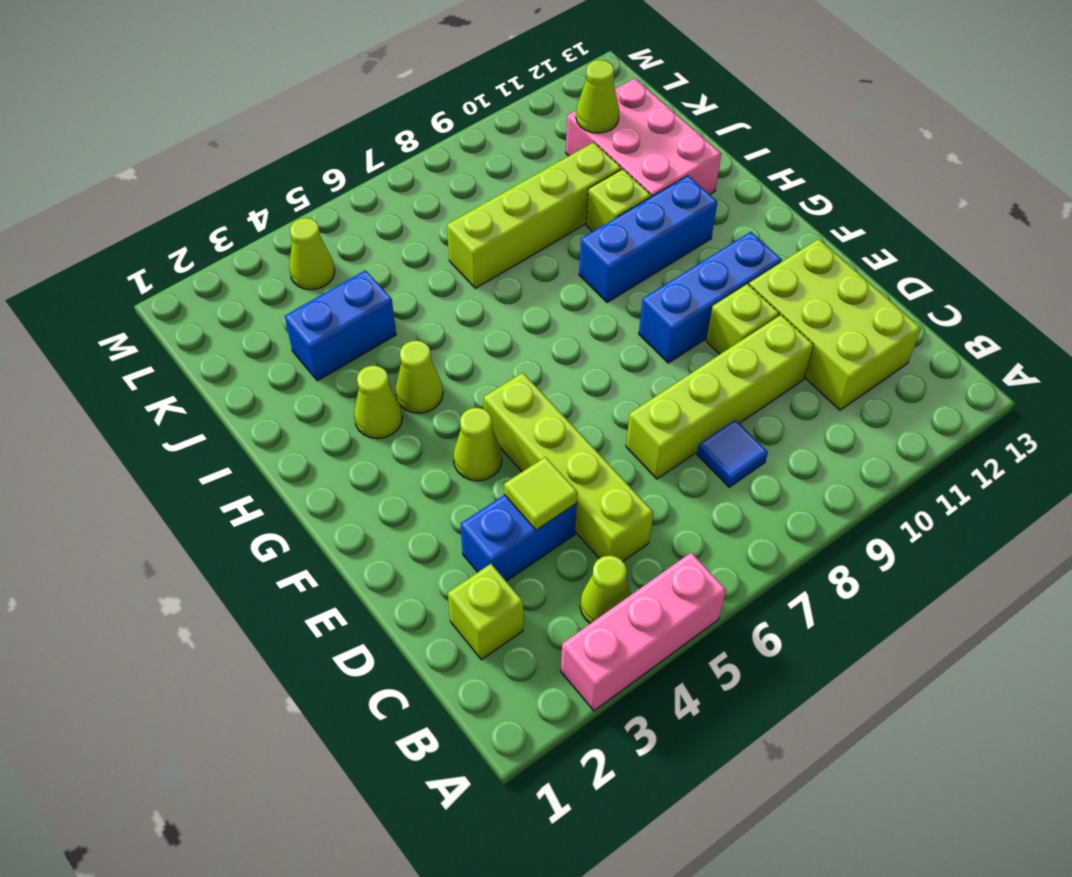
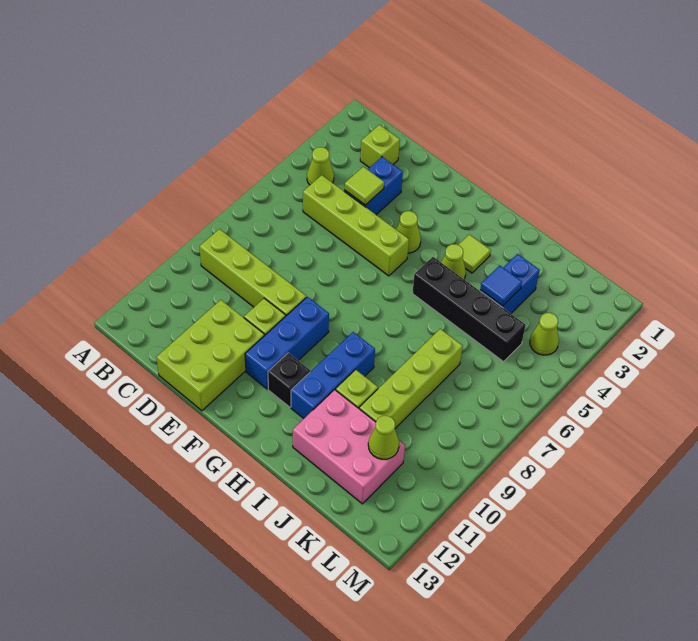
pink brick A3:A5 level 1 -> none
blue tile C8 level 1 -> blue tile J4 level 2
lime brick C11:E12 level 1 -> lime brick D11:E13 level 1
lime brick D7:D10 level 1 -> lime brick B9:E9 level 1
none -> black brick G11 level 1
lime cone H3 level 1 -> lime tile H3 level 1
none -> black brick H5:K5 level 1

